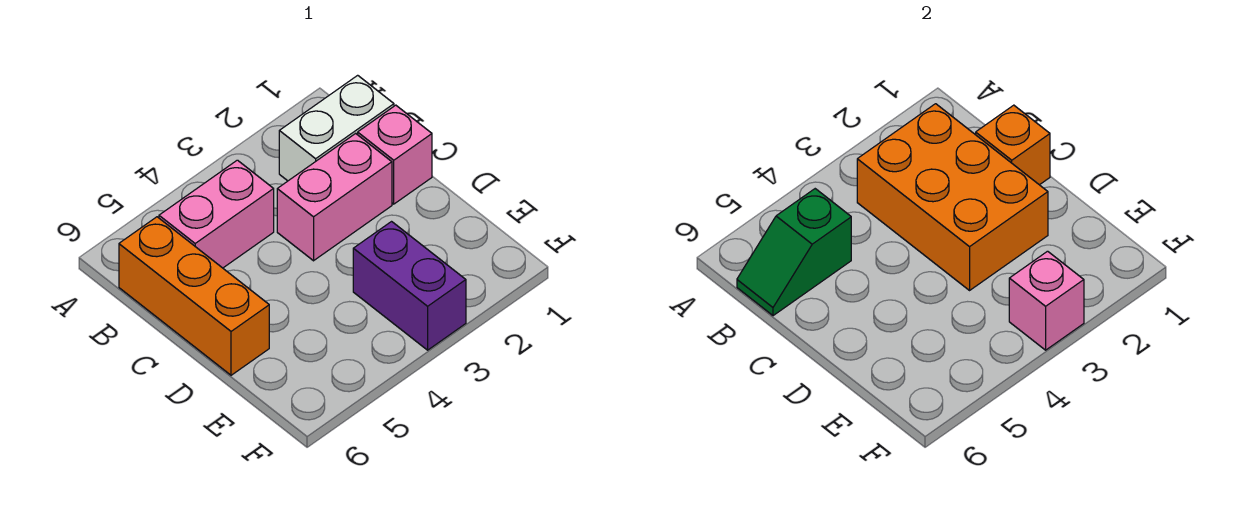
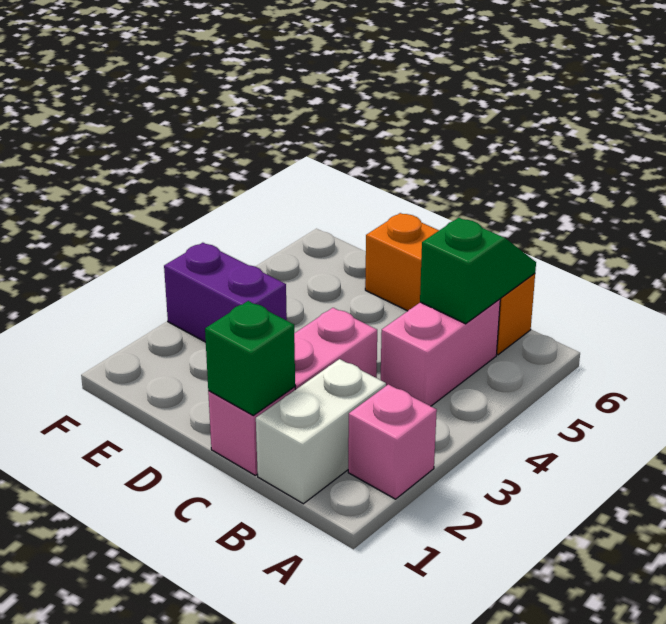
orange brick B2:D3 level 2 -> none
orange brick C1 level 2 -> green brick C1 level 2
pink brick F3 level 2 -> pink brick A2 level 1

